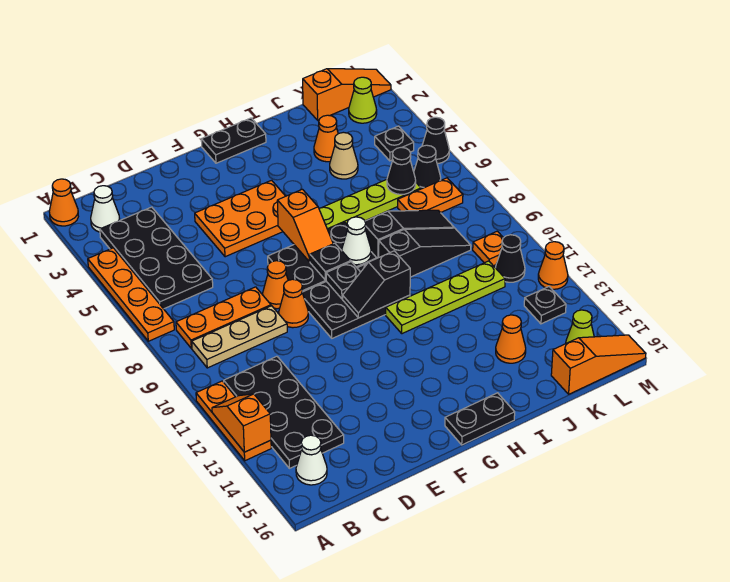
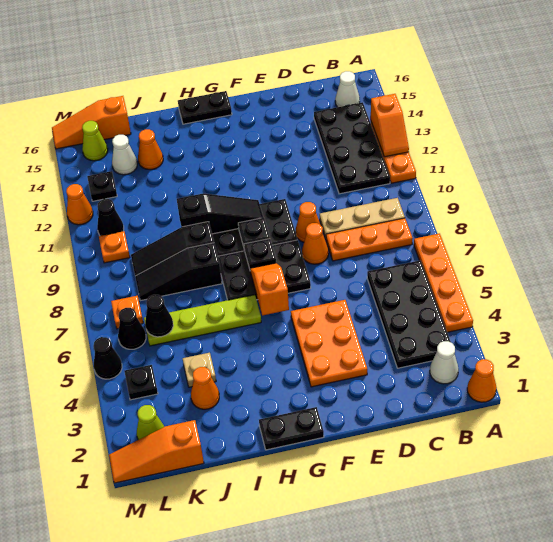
orange plate E4:G5 level 1 -> orange plate E3:F5 level 1
black slope G10:H10 level 2 top H -> black slope G10:I10 level 2 top I
white cone H8 level 2 -> white cone K14 level 1
lime plate H11:K11 level 1 -> none
tan cone J4 level 1 -> tan plate J4 level 1
orange plate K7:L7 level 1 -> orange plate L7 level 1

